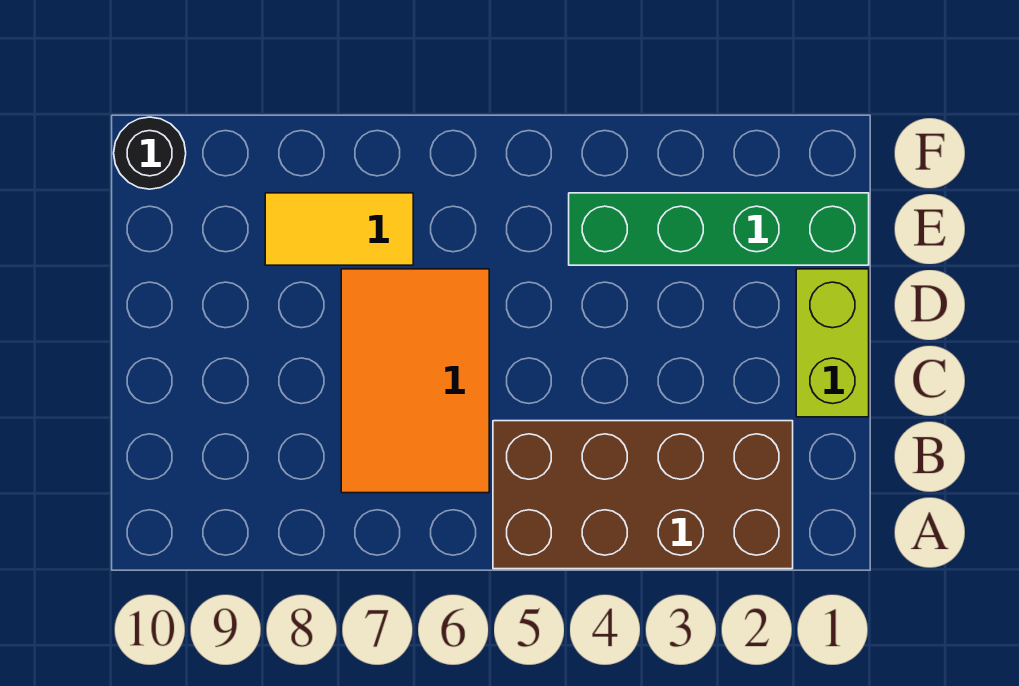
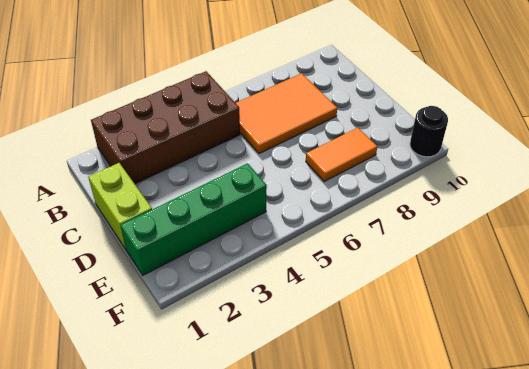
orange tile B6:D7 level 1 -> orange tile B6:C8 level 1
yellow tile E7:E8 level 1 -> orange tile E7:E8 level 1

